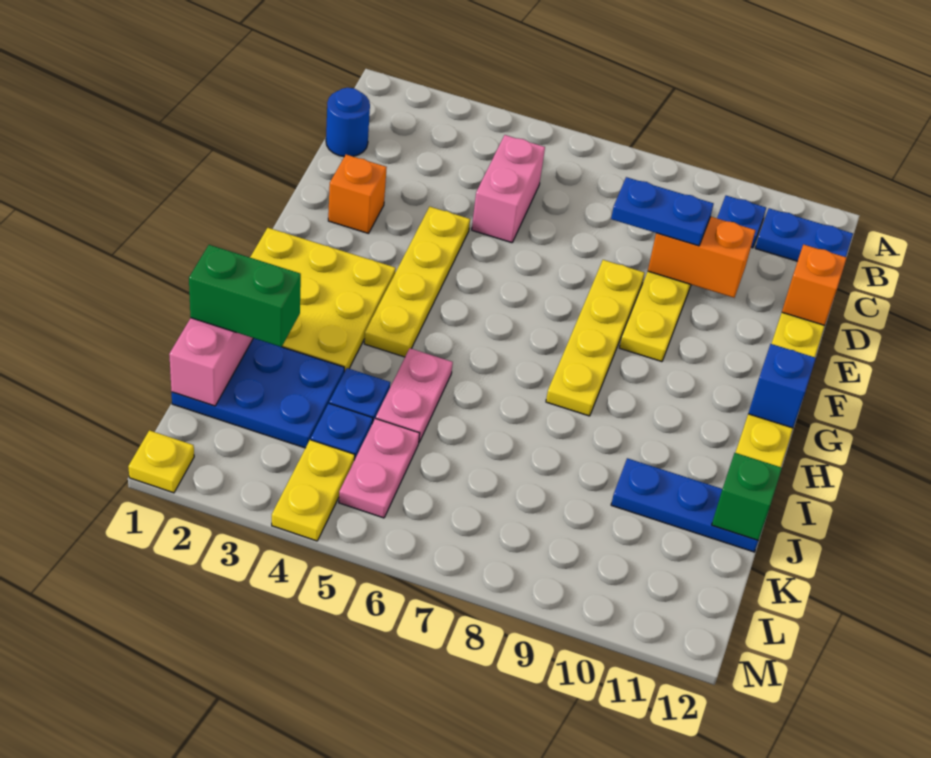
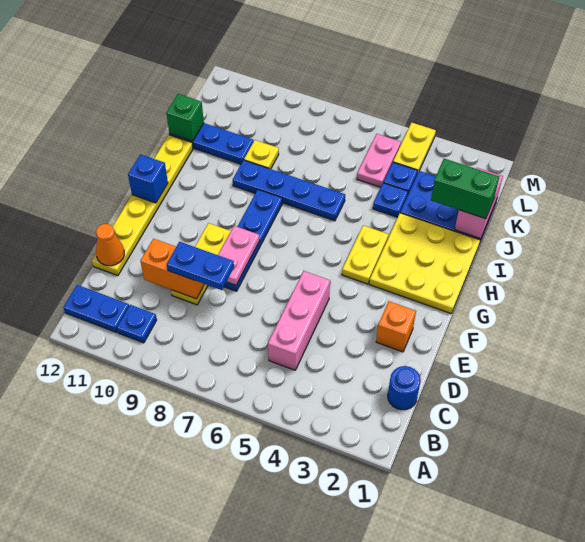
pink brick C5:D5 level 1 -> pink brick C5:E5 level 1
orange brick D12 level 2 -> orange cone D12 level 2
yellow plate E4:H4 level 1 -> yellow plate G4:H4 level 1
yellow plate E8:H8 level 1 -> blue plate E8:H8 level 1
pink plate I5:J5 level 1 -> pink plate E8:F8 level 2
none -> blue plate I6:I9 level 1
yellow plate M1 level 1 -> yellow plate J9 level 1

